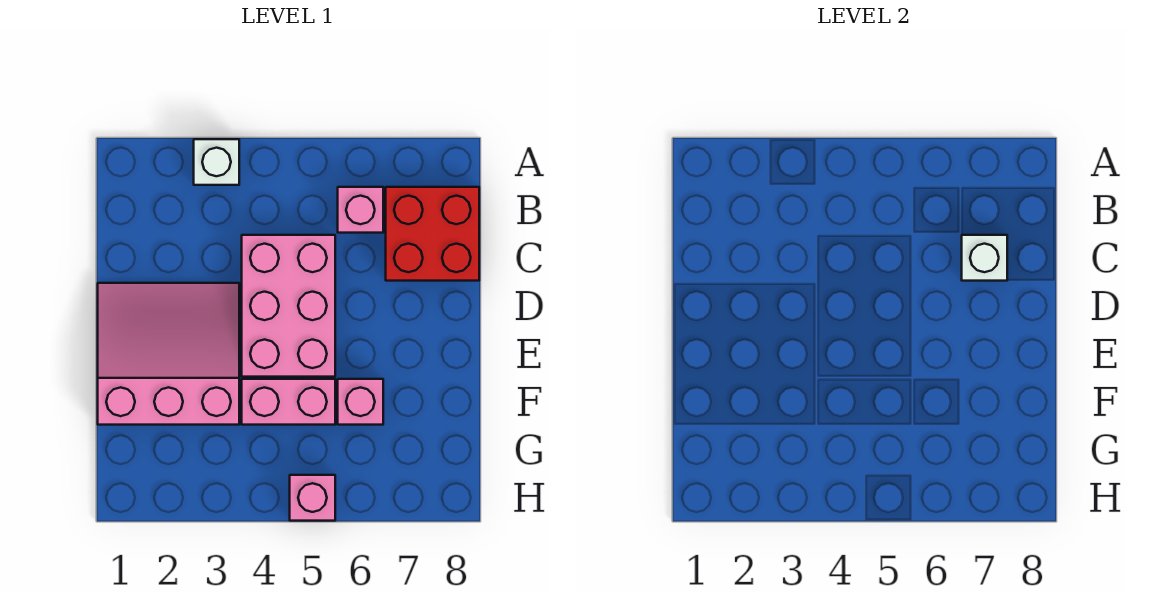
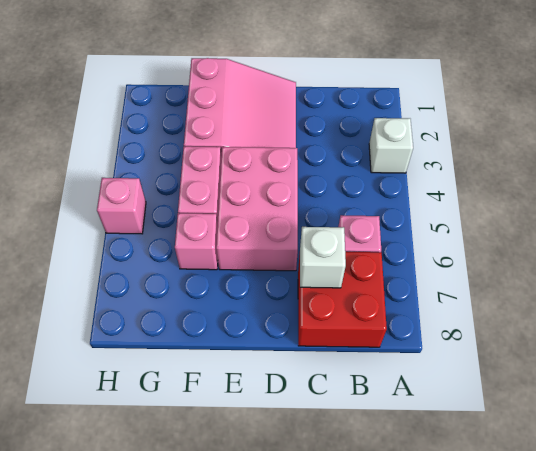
pink brick C4:E5 level 1 -> pink brick D4:E6 level 1

